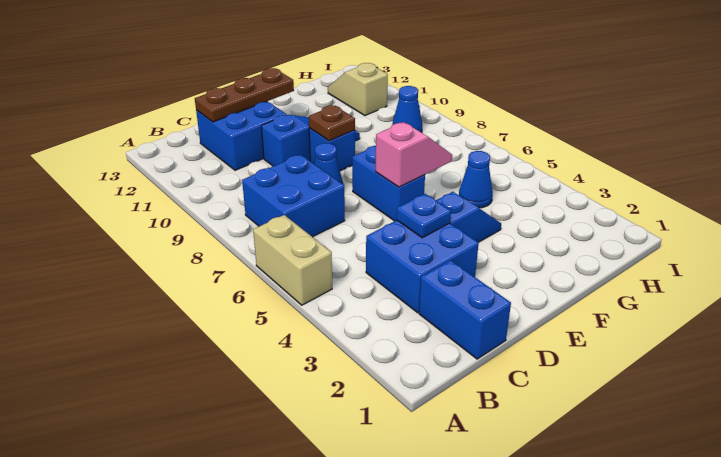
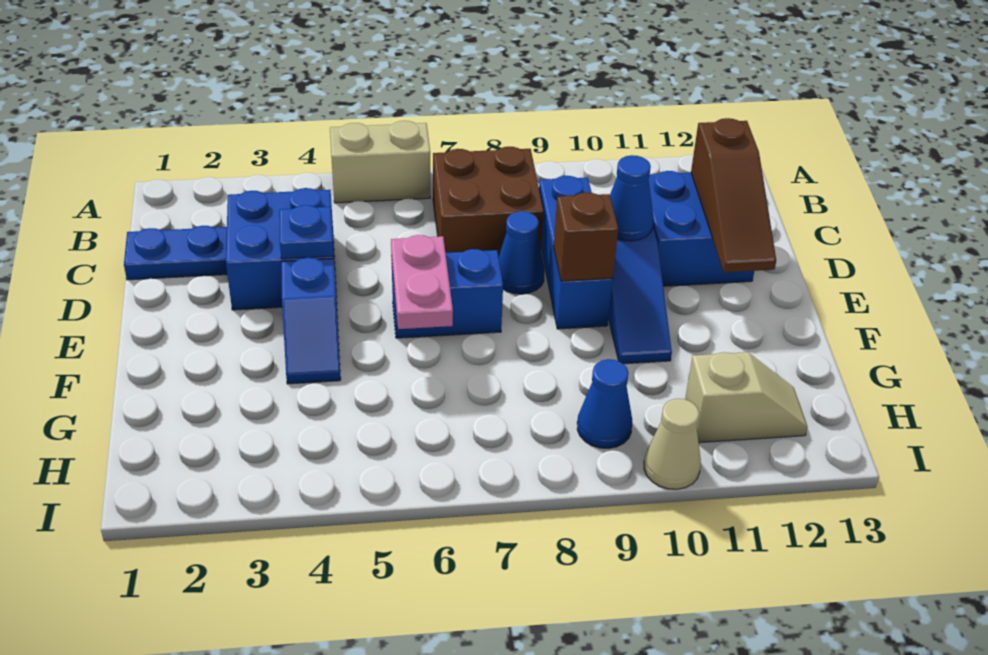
blue brick B7:C8 level 1 -> brown brick B7:C8 level 1
blue brick C1:C2 level 1 -> blue plate C1:C2 level 1
brown plate C12:E12 level 2 -> brown slope C12:E12 level 2 top C
pink slope E6:F6 level 2 top E -> pink plate E6:F6 level 2
blue brick E9 level 1 -> blue brick C9:E9 level 1
brown plate E9 level 2 -> brown brick E9 level 2
blue cone G5 level 1 -> blue cone D10 level 2
none -> tan cone I10 level 1

